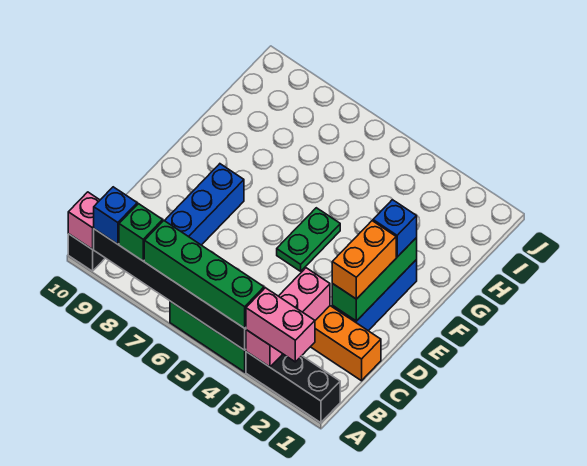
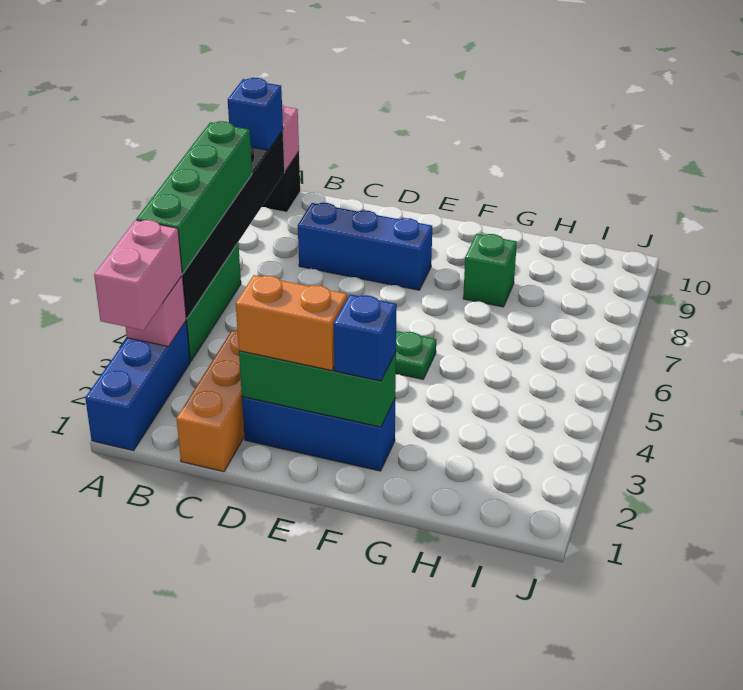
black brick A1:A3 level 1 -> blue brick A1:A3 level 1
pink brick A3:C3 level 2 -> pink brick A3 level 2
green brick A8 level 3 -> green brick G8 level 1

